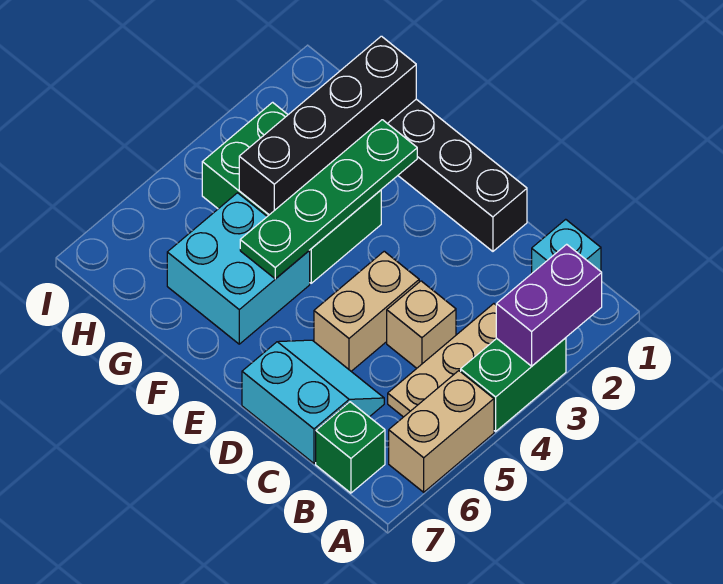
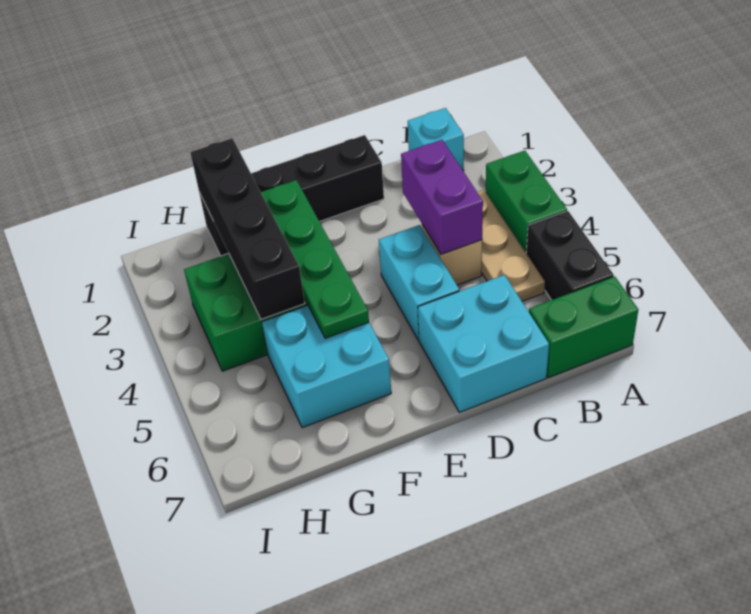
purple brick A2:A3 level 2 -> purple brick C3:C4 level 2
tan brick A5:A6 level 1 -> black brick A5:A6 level 1
green brick B7 level 1 -> green brick A7:B7 level 1
cyan slope C6:D7 level 1 top 7 -> cyan brick C6:D7 level 1
tan brick D4:D5 level 1 -> cyan brick D4:D5 level 1

